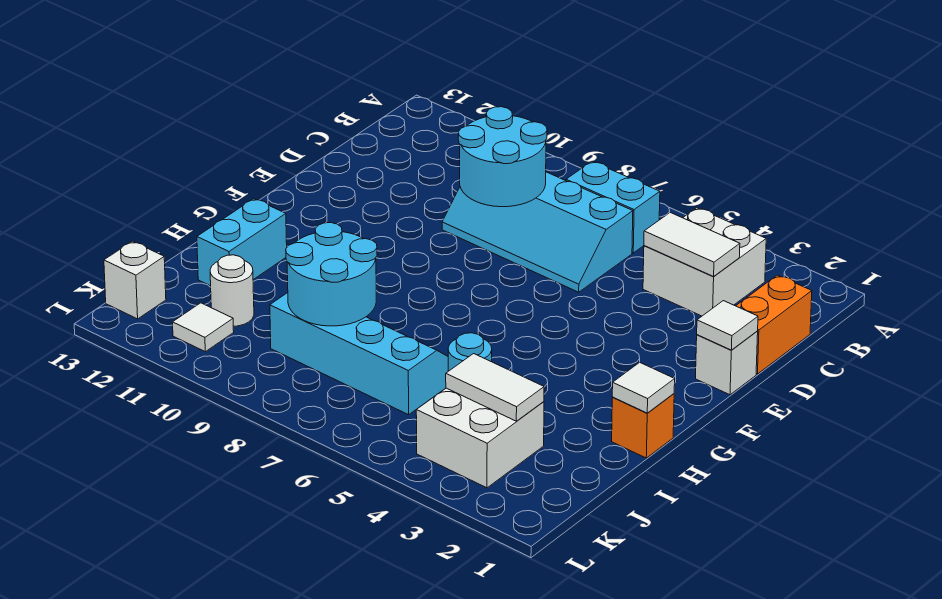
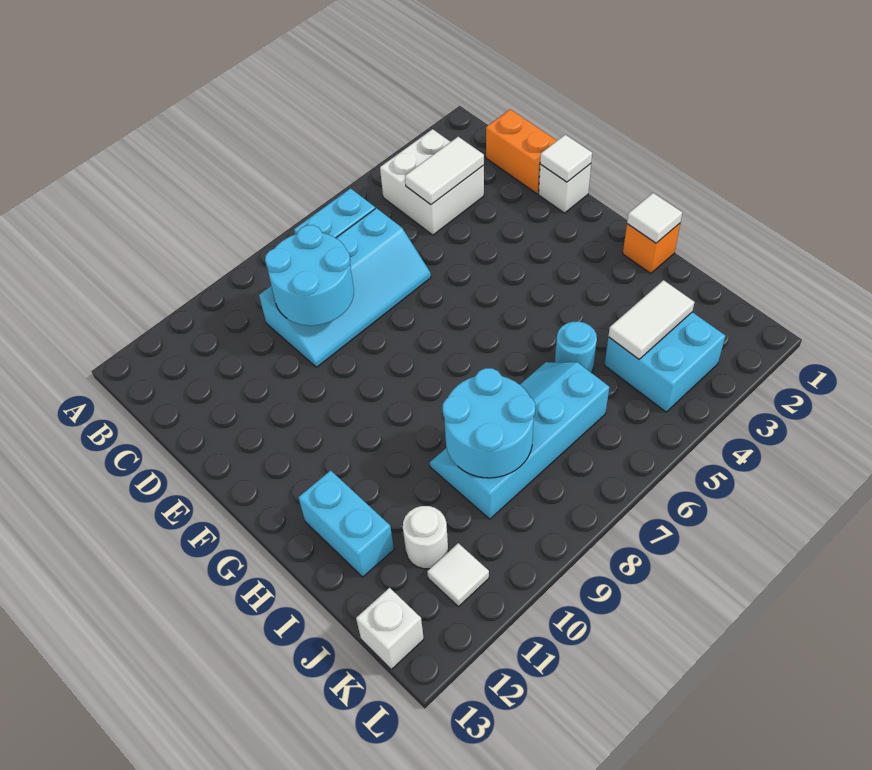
white brick J3:K4 level 1 -> cyan brick J3:K4 level 1

